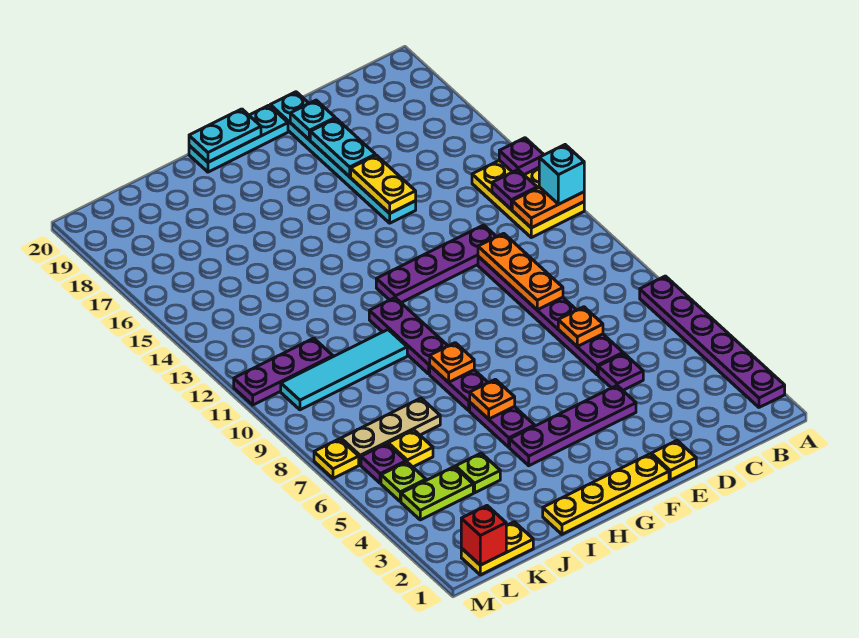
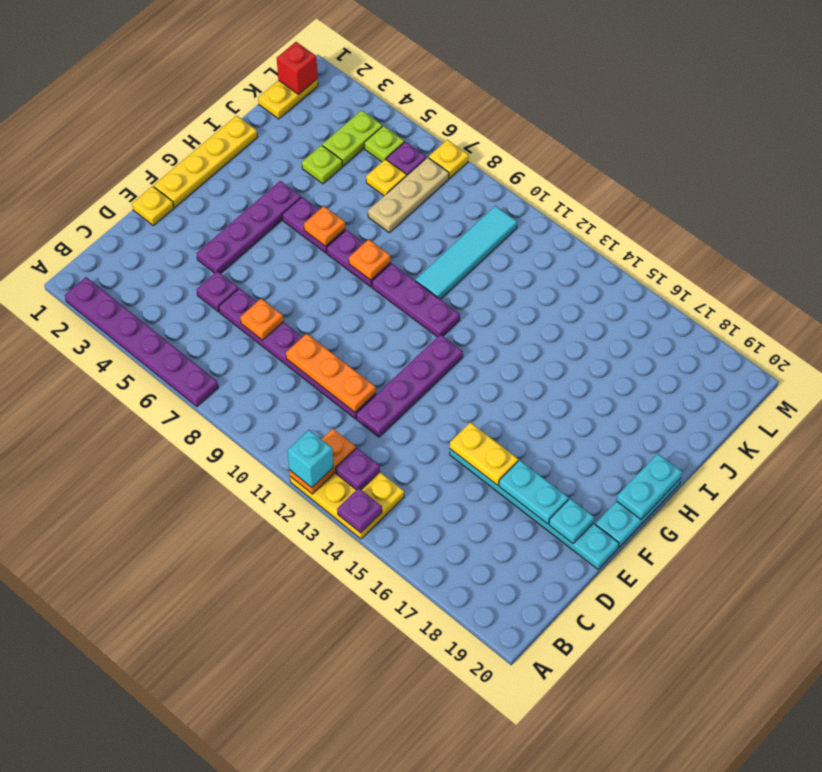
purple plate K11:M11 level 1 -> none

